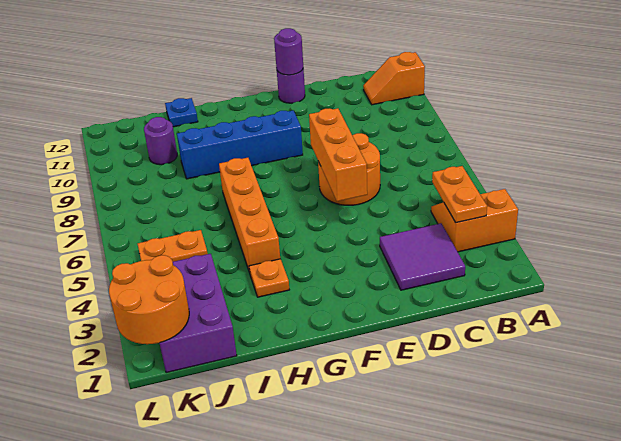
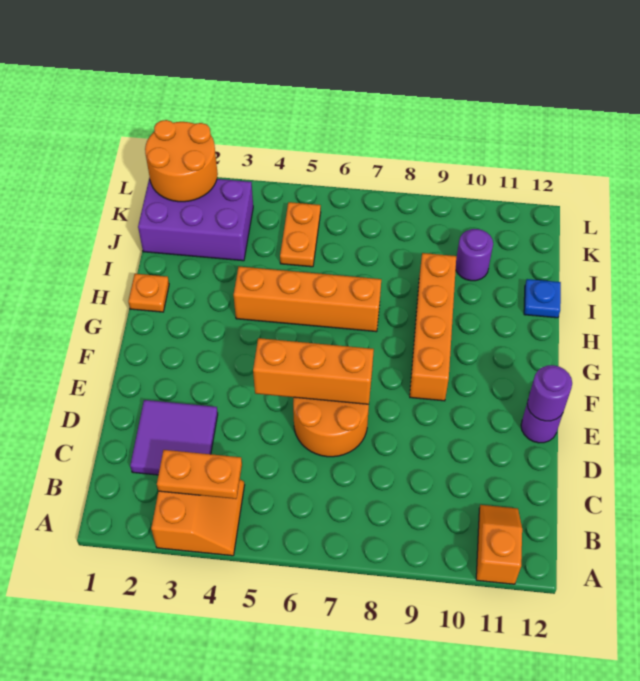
blue brick F9:I9 level 1 -> orange brick F9:I9 level 1
orange plate H3 level 1 -> orange plate H1 level 1

